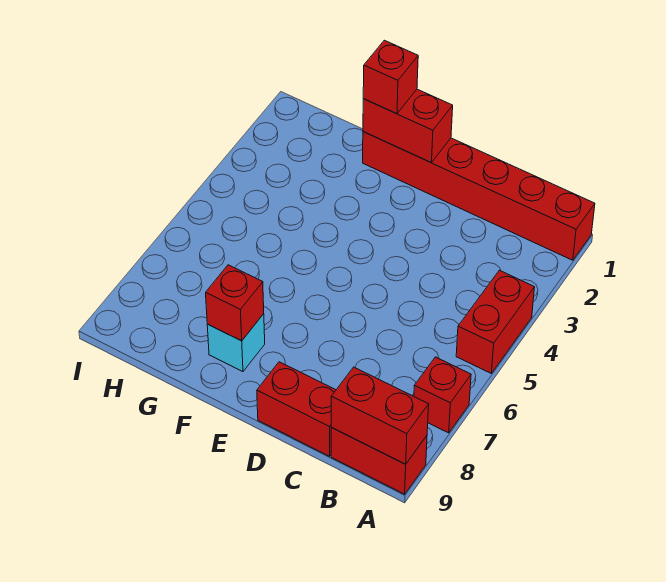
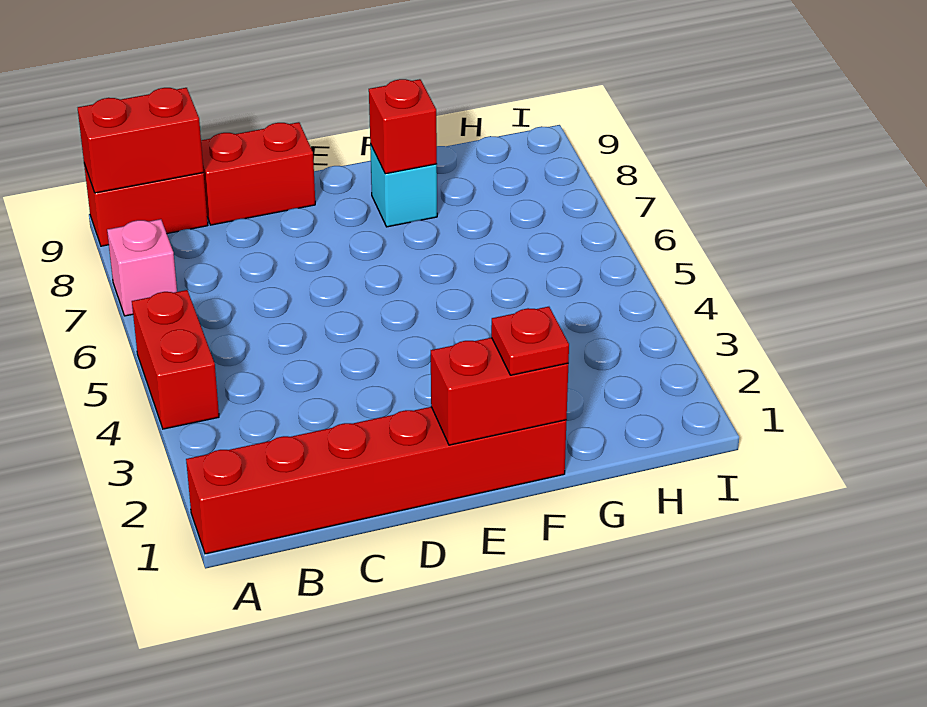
red brick A7 level 1 -> pink brick A7 level 1
red brick F1 level 3 -> red plate F1 level 3

